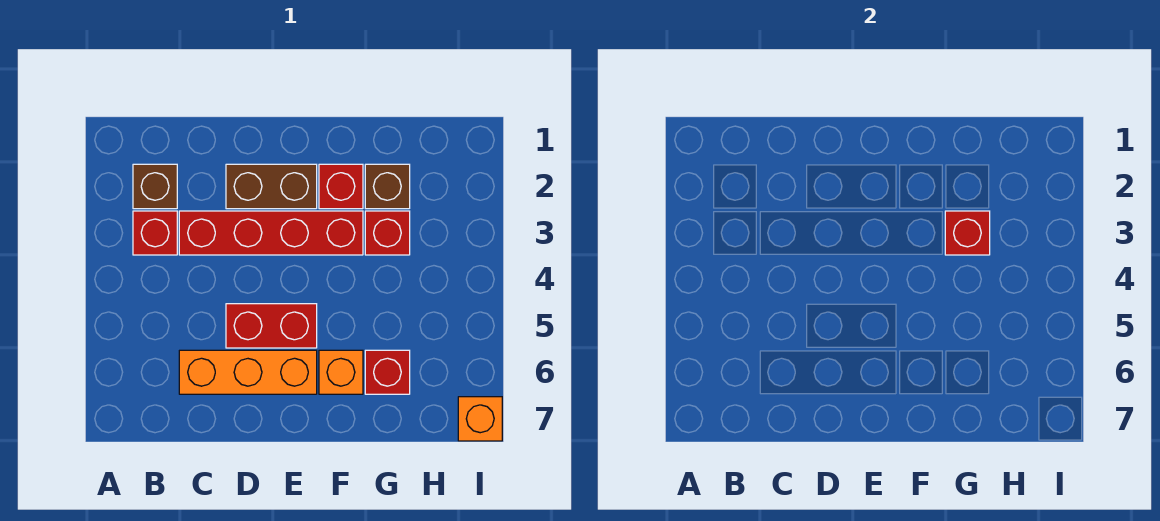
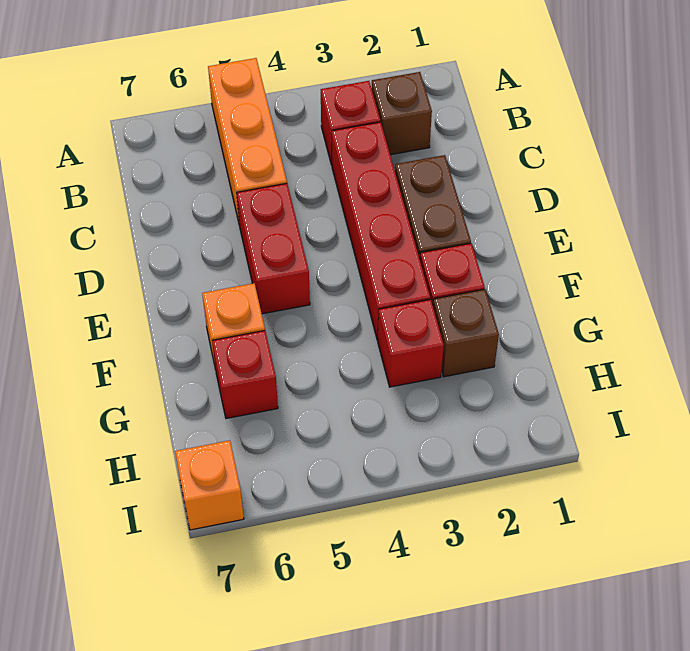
orange brick C6:E6 level 1 -> orange brick A5:C5 level 1
red brick G3 level 2 -> none

